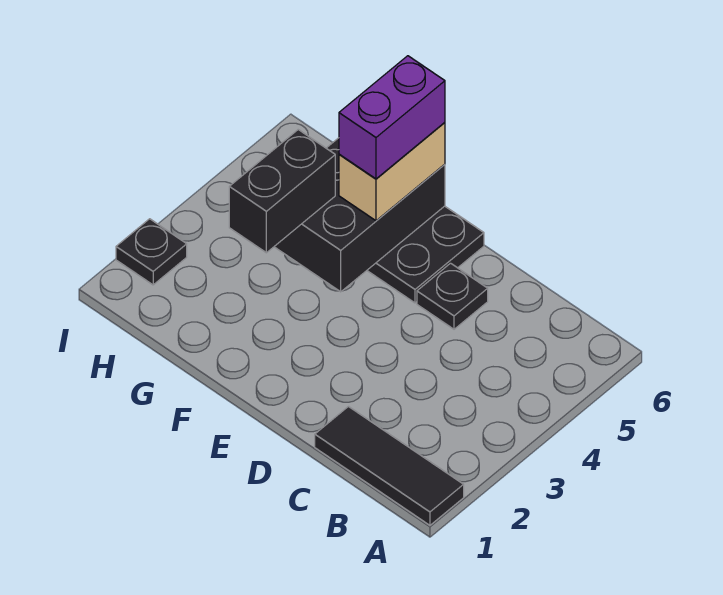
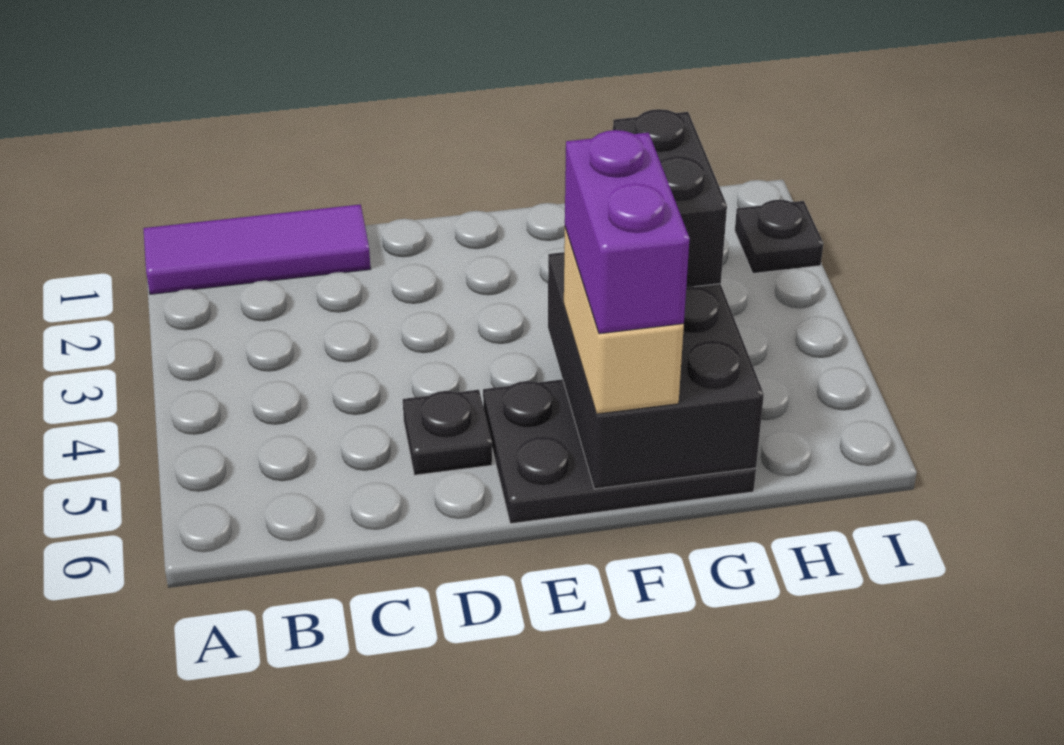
black tile A1:C1 level 1 -> purple tile A1:C1 level 1

